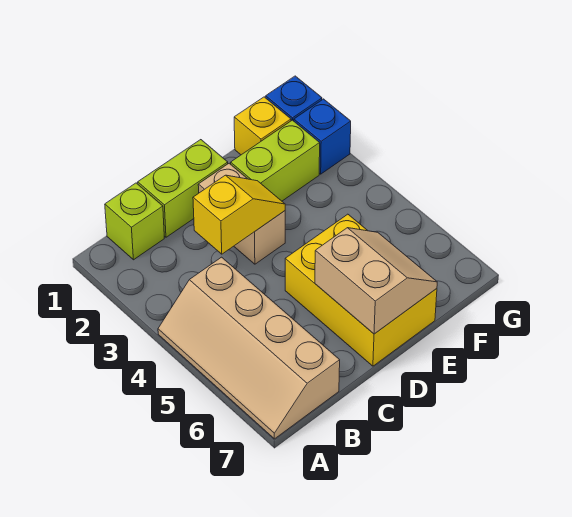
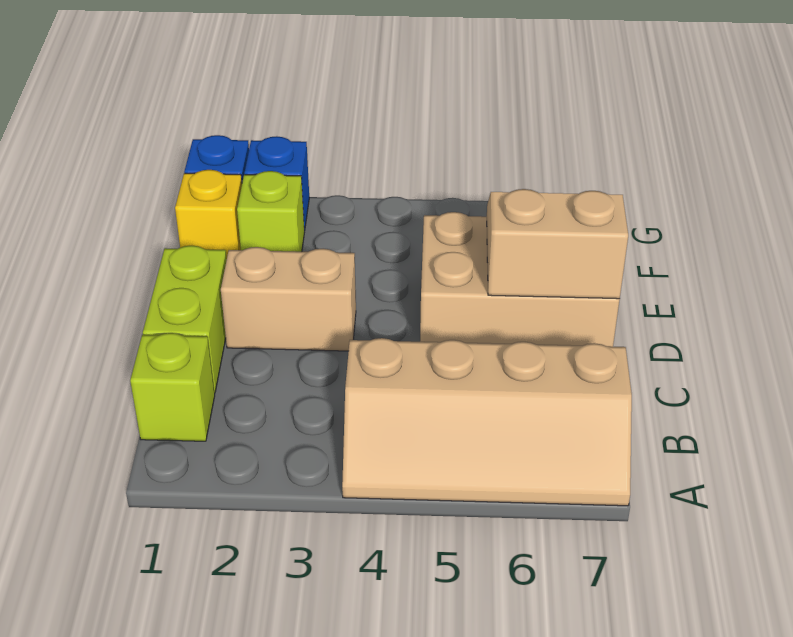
yellow slope C3:D3 level 2 top C -> none
yellow brick D5:E7 level 1 -> tan brick D5:E7 level 1
lime brick E2:F2 level 1 -> lime brick F2 level 1

